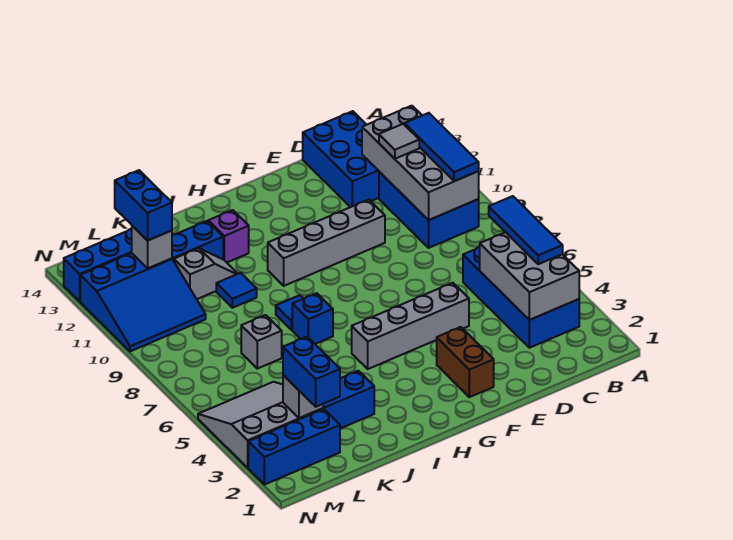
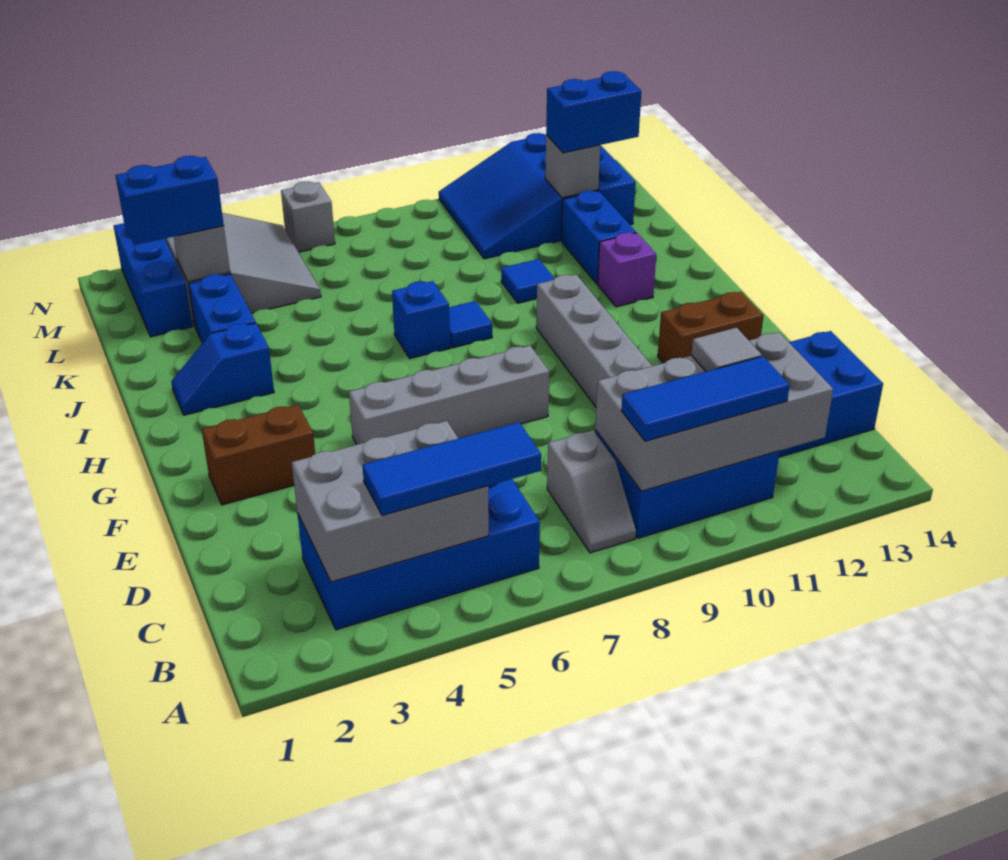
grey brick E5:H5 level 1 -> grey brick F5:F8 level 1
none -> brown brick F12:F13 level 1
none -> blue slope I2:I3 level 1 top 3
grey slope J11:K11 level 1 top K -> grey slope B8:C8 level 1 top C
grey brick K7 level 1 -> grey brick N6 level 1

